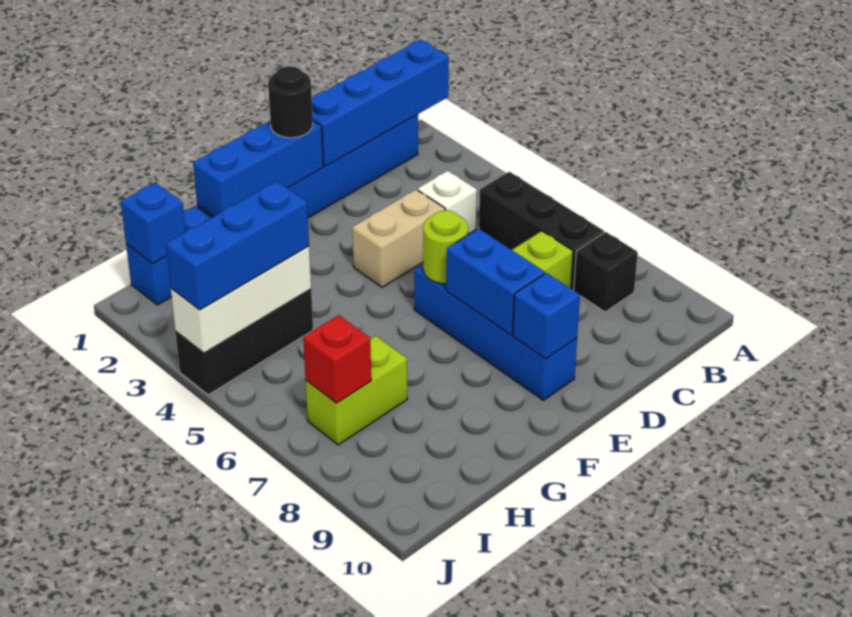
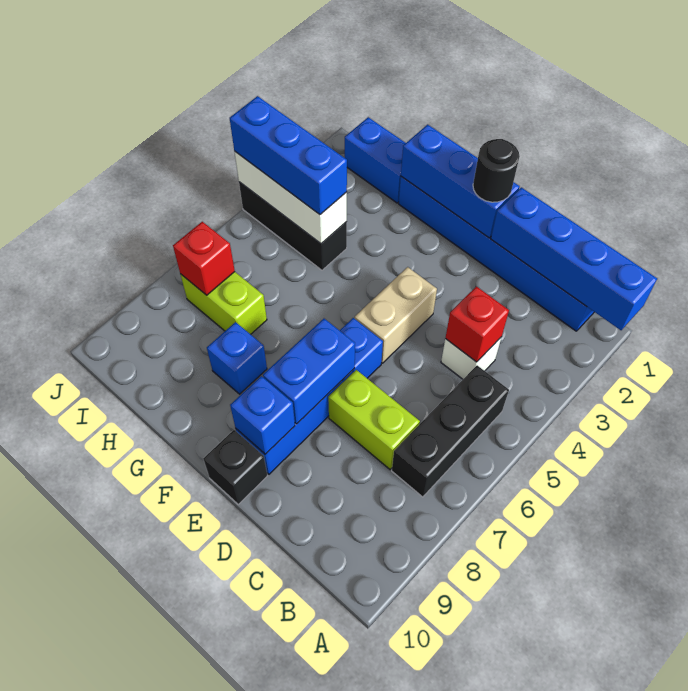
black brick B8 level 1 -> black brick E10 level 1
none -> red brick C4 level 2
tan brick D4:E4 level 1 -> tan brick E4:E5 level 1
lime round brick E6 level 2 -> none
blue brick I1 level 2 -> blue brick G8 level 1

